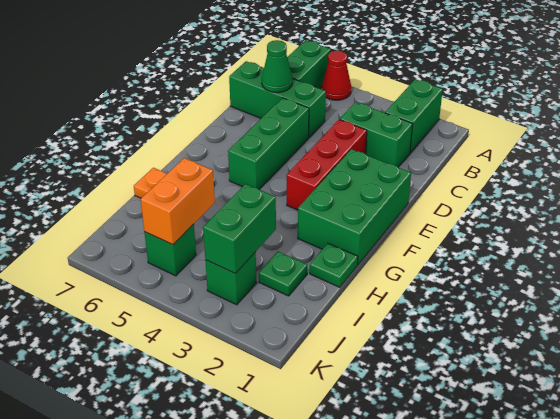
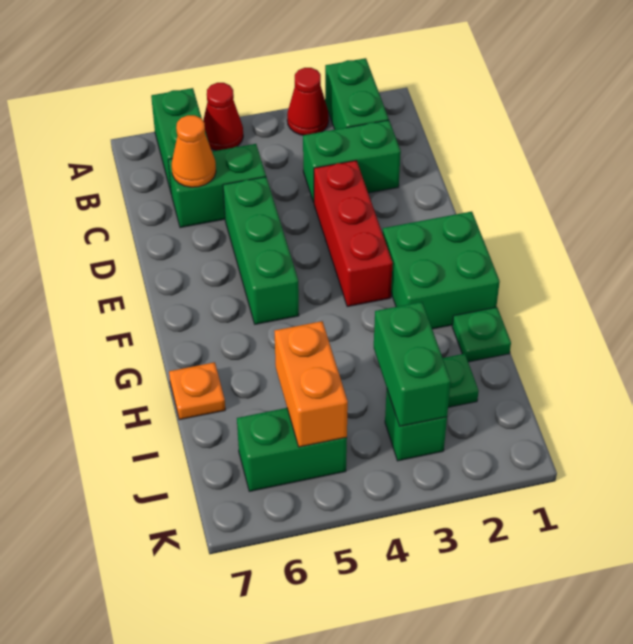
none -> red cone A3 level 1
green brick C5:C7 level 1 -> green brick C5:C6 level 1
green cone C6 level 2 -> orange cone C6 level 2
green brick E1:G2 level 1 -> green brick F1:G2 level 1
green brick J5 level 1 -> green brick J5:J6 level 1

